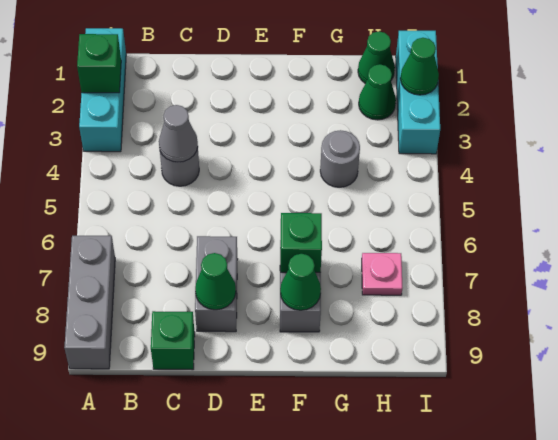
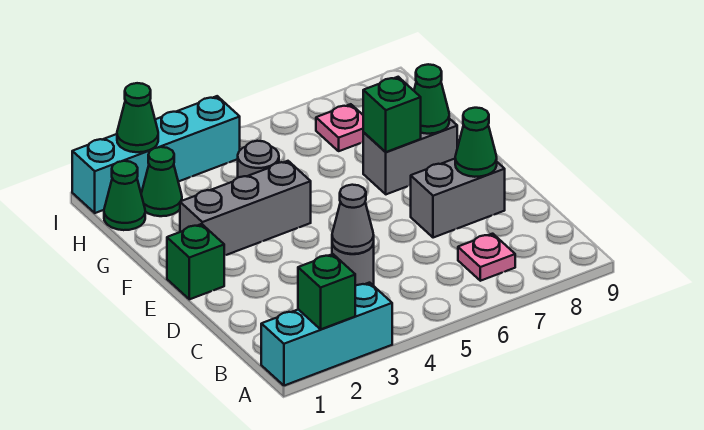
grey brick A7:A9 level 1 -> grey brick F2:F4 level 1
none -> pink plate B7 level 1
green brick C9 level 1 -> green brick E1 level 1
cyan brick I1:I3 level 1 -> cyan brick I1:I4 level 1

